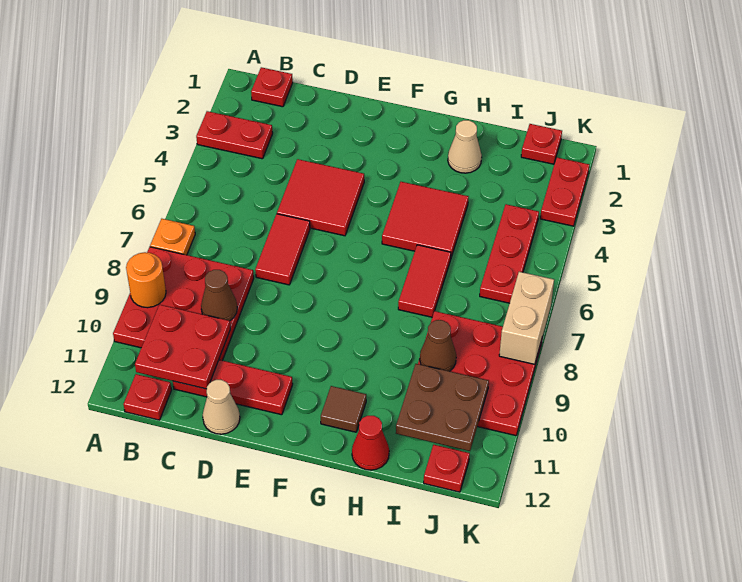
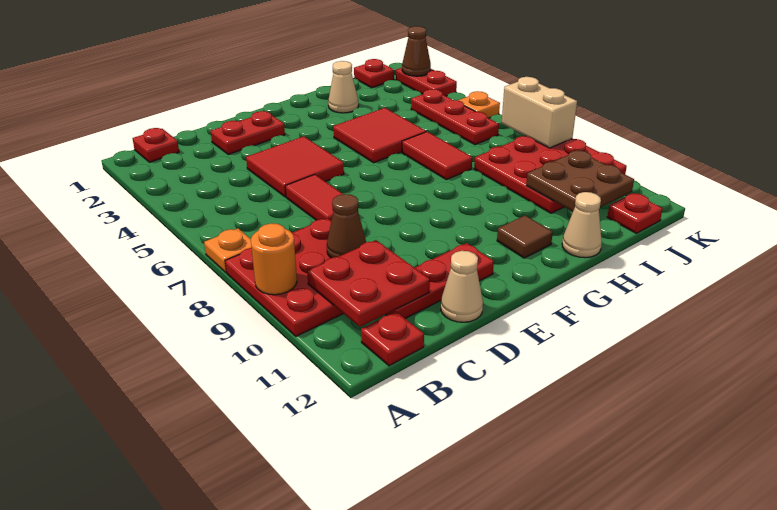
red plate A3:B3 level 1 -> red plate D2:E2 level 1
red cone H12 level 1 -> tan cone H12 level 1
brown cone I9 level 2 -> brown cone K2 level 2
none -> orange plate K5 level 1

